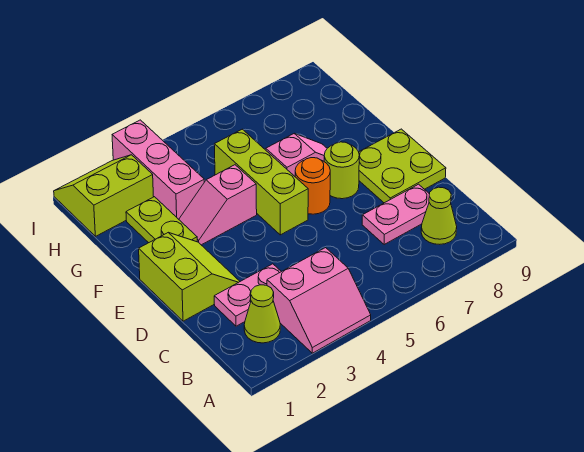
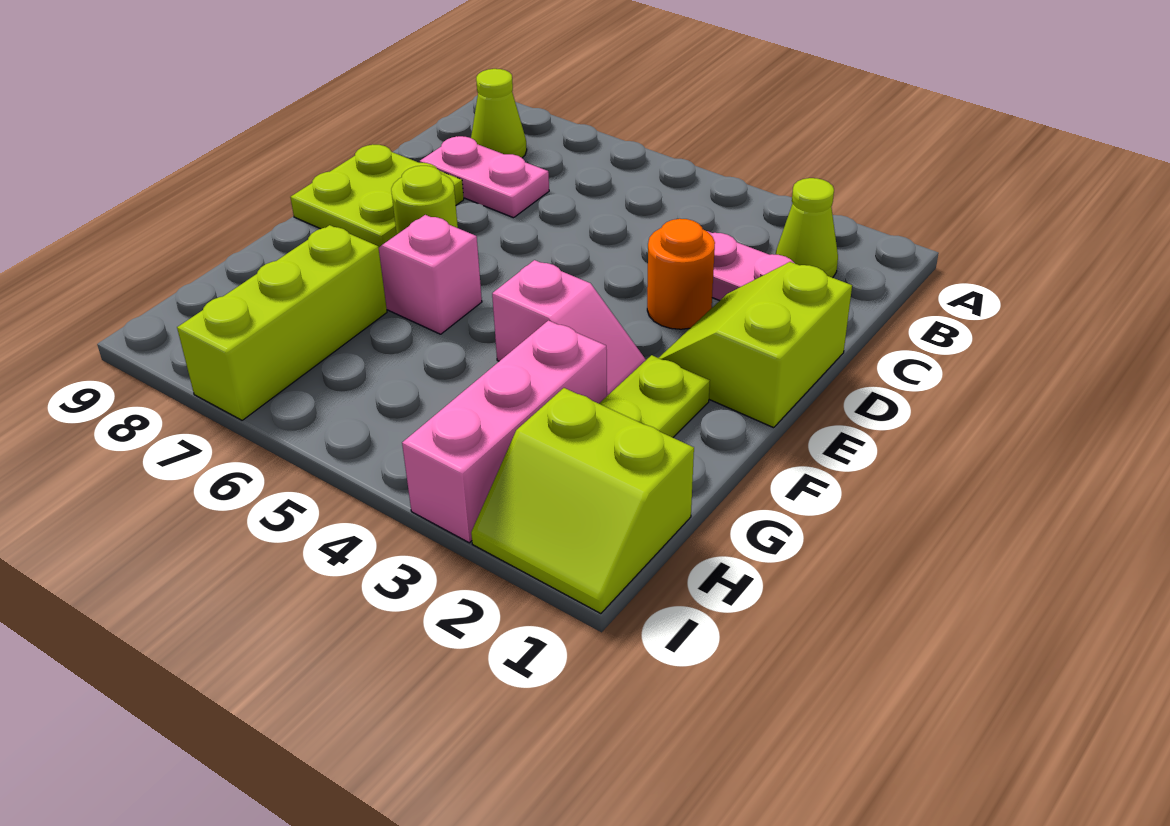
pink slope A3:B4 level 1 top B -> none
lime brick E5:G5 level 1 -> lime brick G7:I7 level 1
orange round brick E6 level 1 -> orange round brick D3 level 1

